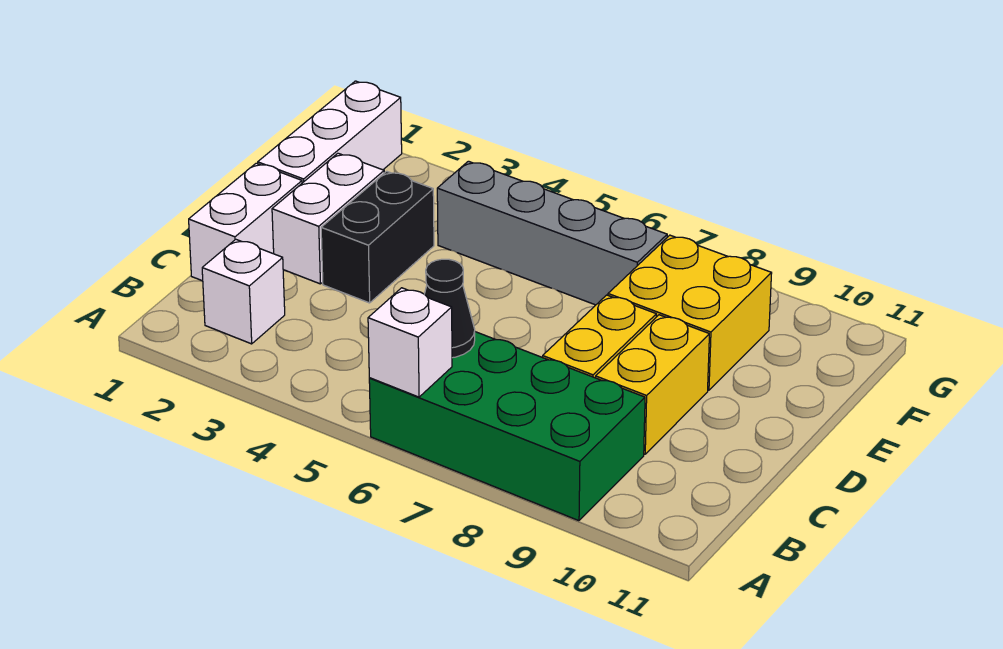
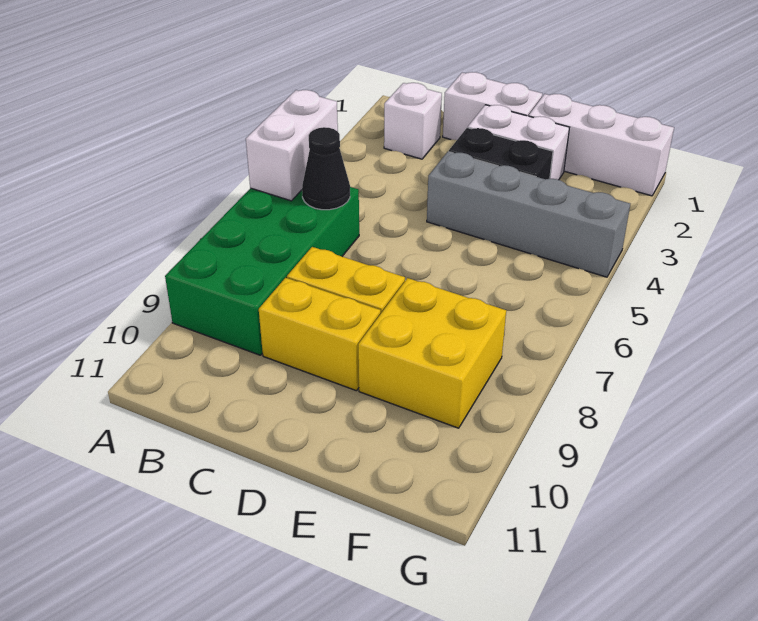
white brick A6 level 2 -> white brick A5:A6 level 2
grey brick F4:F7 level 1 -> grey brick D4:G4 level 1

